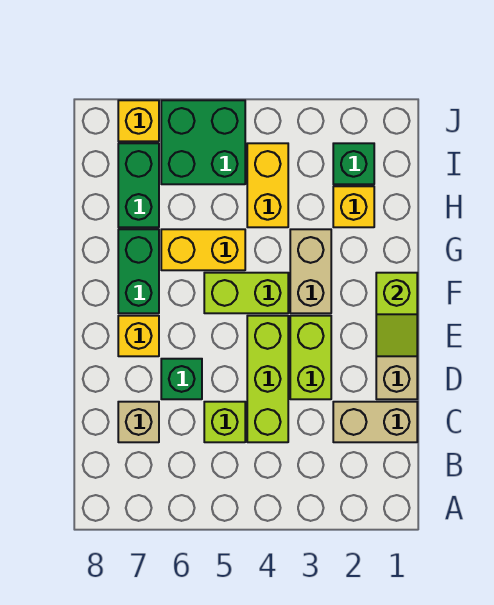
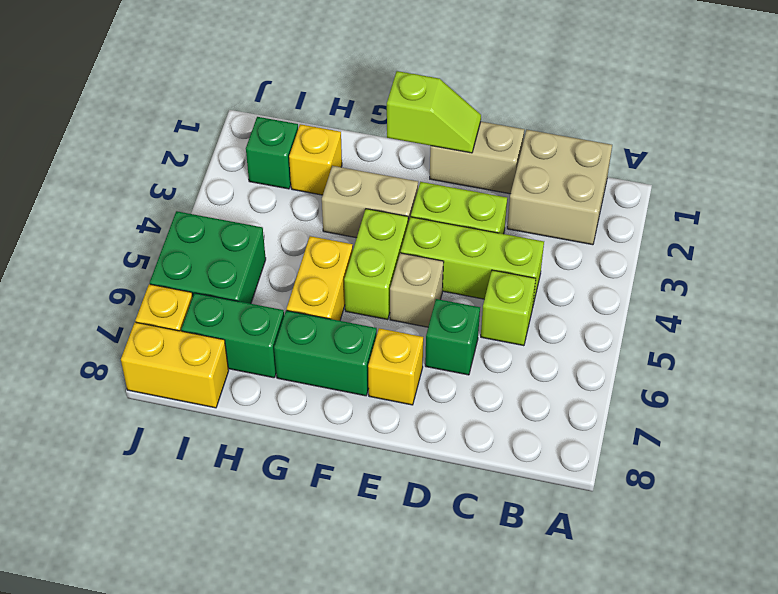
tan brick C1:C2 level 1 -> tan brick B1:C2 level 1
tan brick C7 level 1 -> tan brick E5 level 1
yellow brick H4:I4 level 1 -> yellow brick I8:J8 level 1

